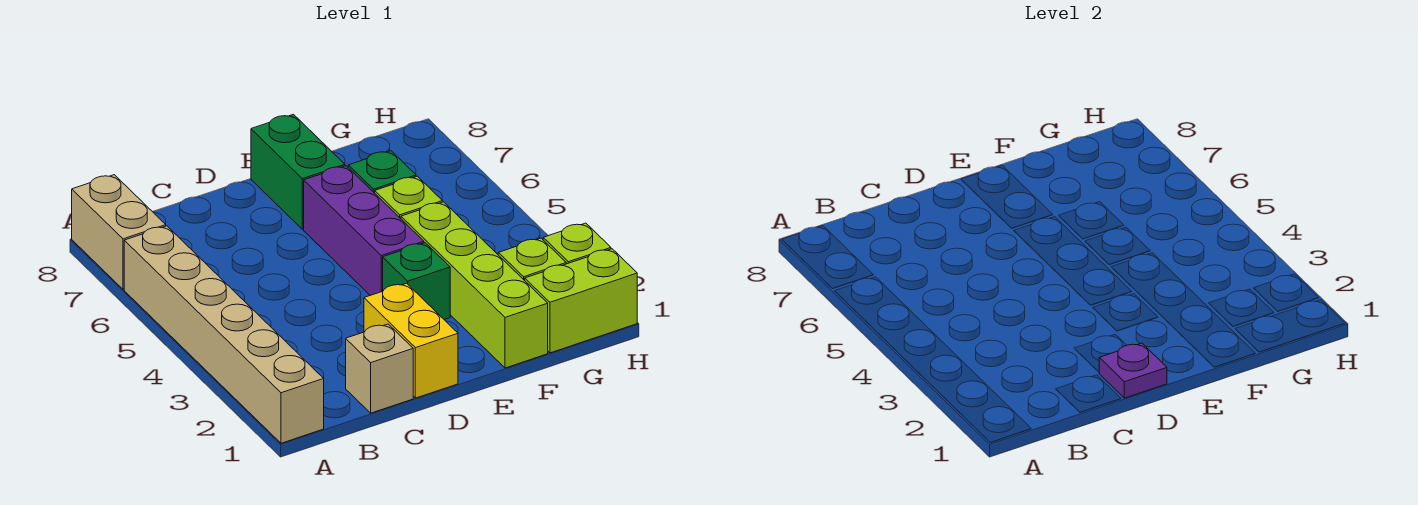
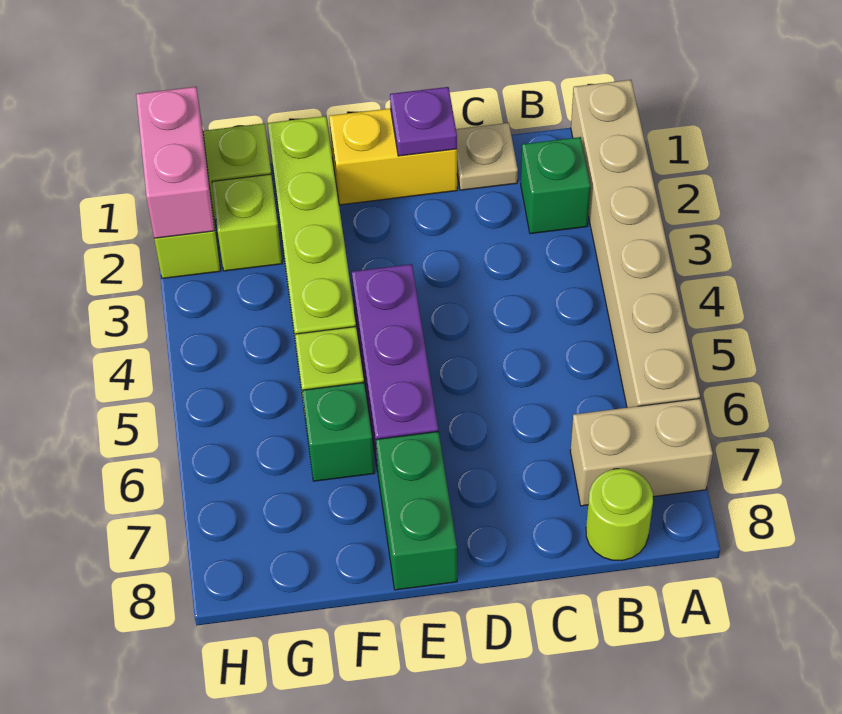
tan brick A7:A8 level 1 -> tan brick A7:B7 level 1
none -> lime round brick B8 level 1
tan brick C1 level 1 -> tan plate C1 level 1
yellow brick D1:D2 level 1 -> yellow brick D1:E1 level 1
green brick E3 level 1 -> green brick B2 level 1
none -> pink brick H1:H2 level 2

